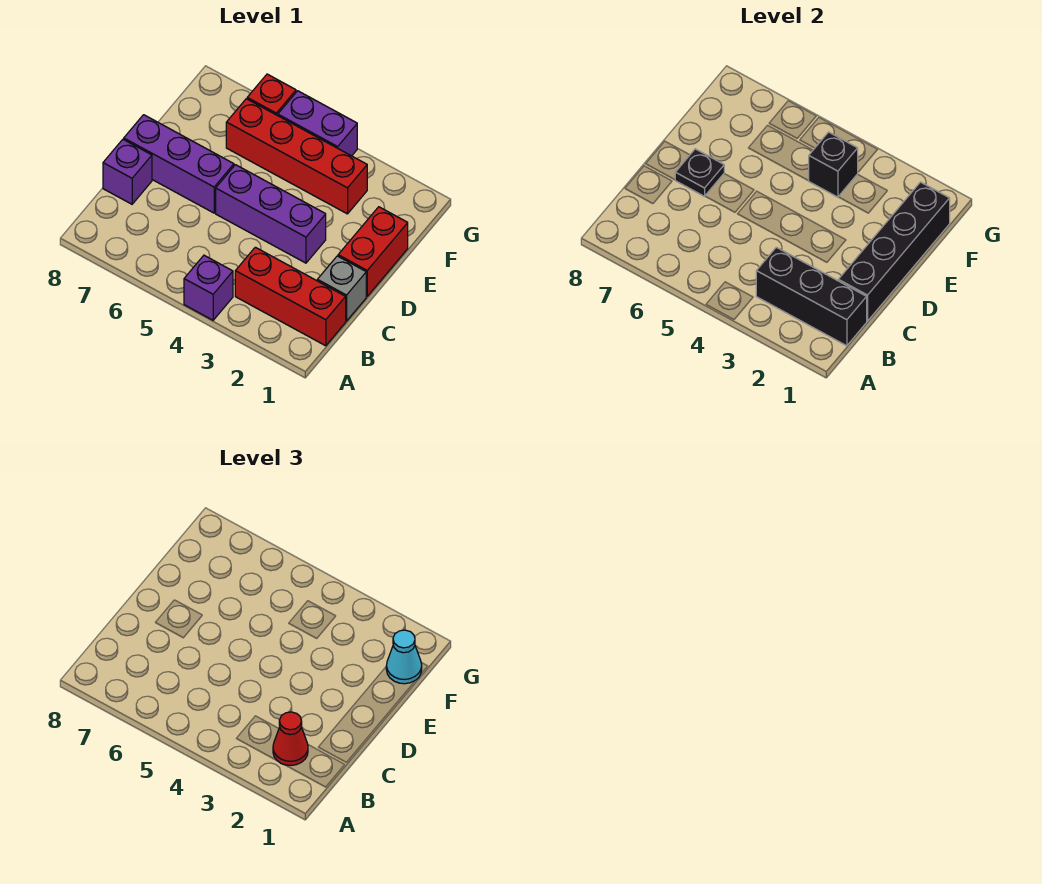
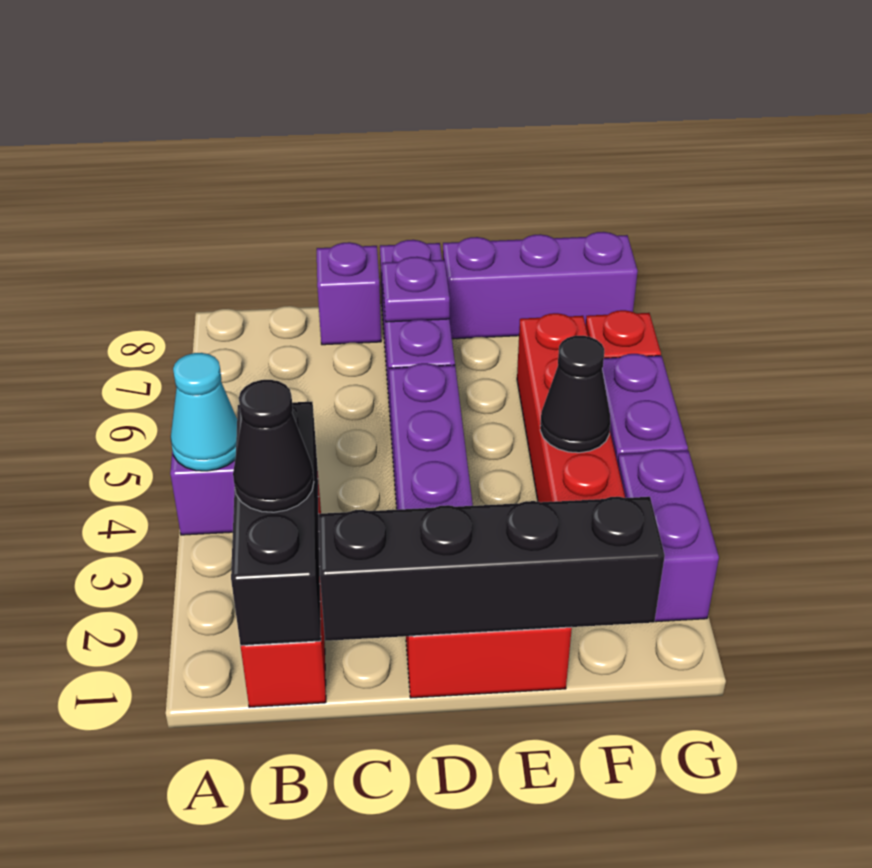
red cone B2 level 3 -> black cone B2 level 3
grey brick C1 level 1 -> none
black plate D7 level 2 -> purple plate D7 level 2
none -> purple brick E8:G8 level 1
cyan cone F1 level 3 -> cyan cone A4 level 2
black brick F4 level 2 -> black cone F4 level 2
none -> purple brick G2:G3 level 1

